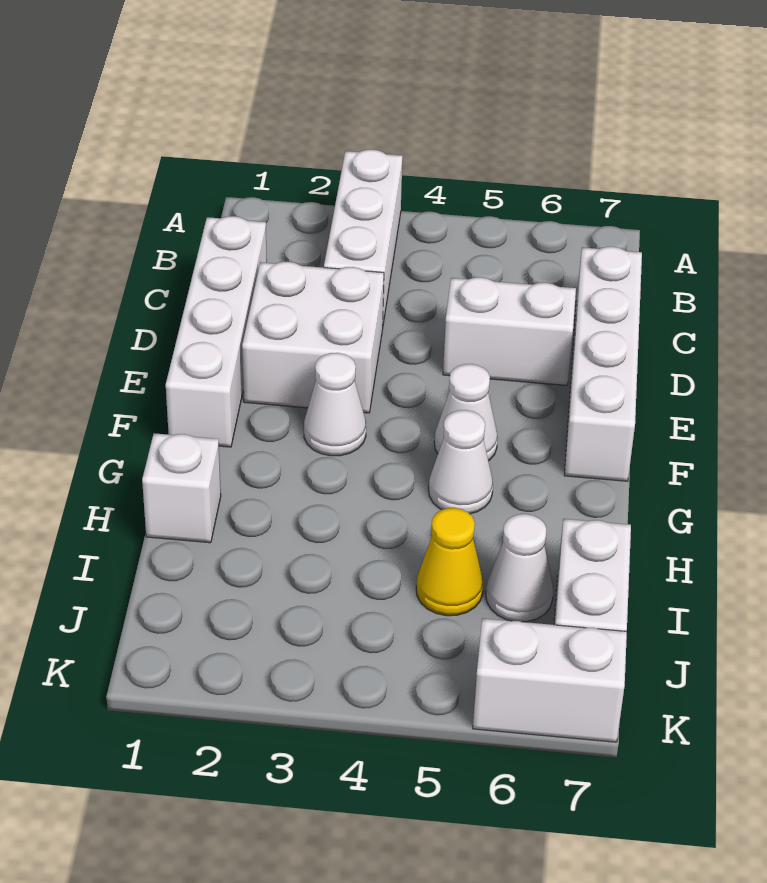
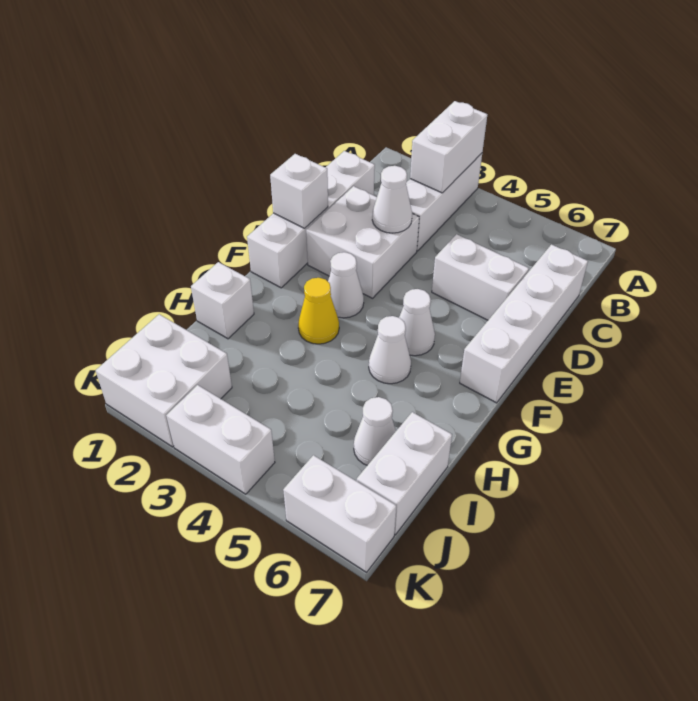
none -> white brick A3:B3 level 2
none -> white cone D3 level 2
none -> white brick E1 level 2
yellow cone I5 level 1 -> yellow cone G3 level 1
none -> white brick J1:K2 level 1
none -> white brick K3:K4 level 1

